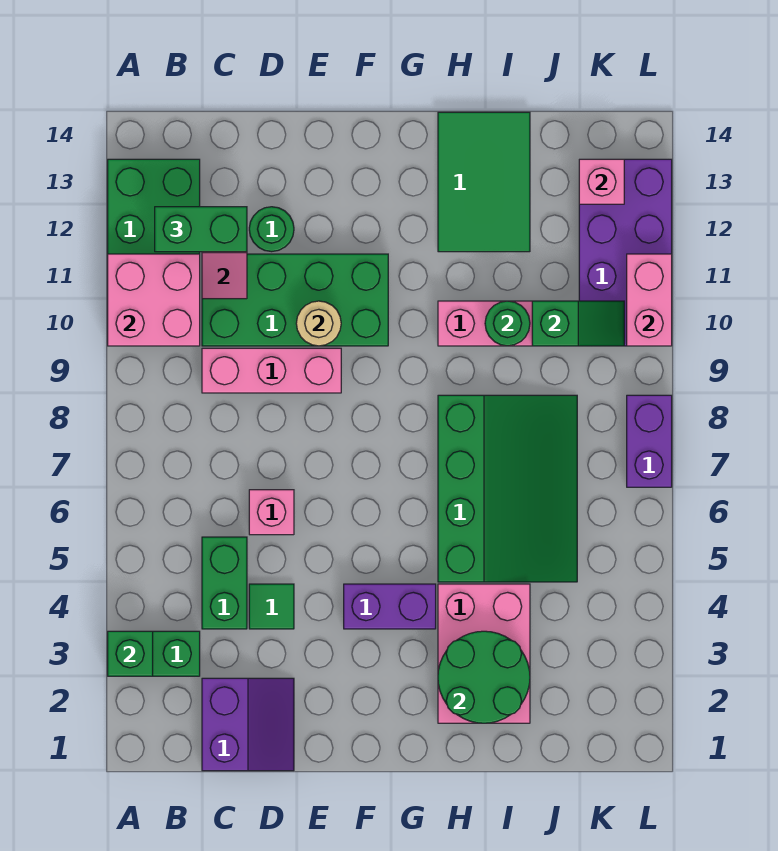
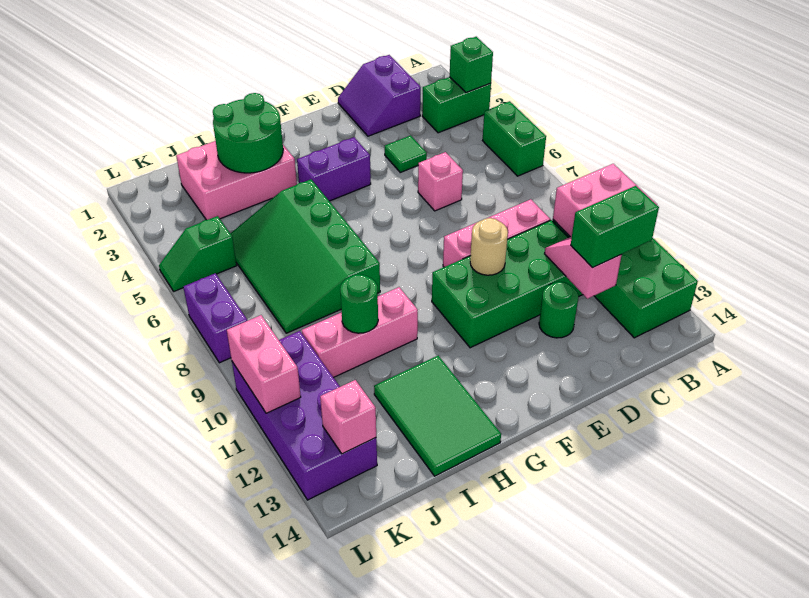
green brick C4:C5 level 1 -> green brick A5:A6 level 1
pink brick H2:I4 level 1 -> pink brick H2:J3 level 1
green slope J10:K10 level 2 top J -> green slope K5:L5 level 1 top K

